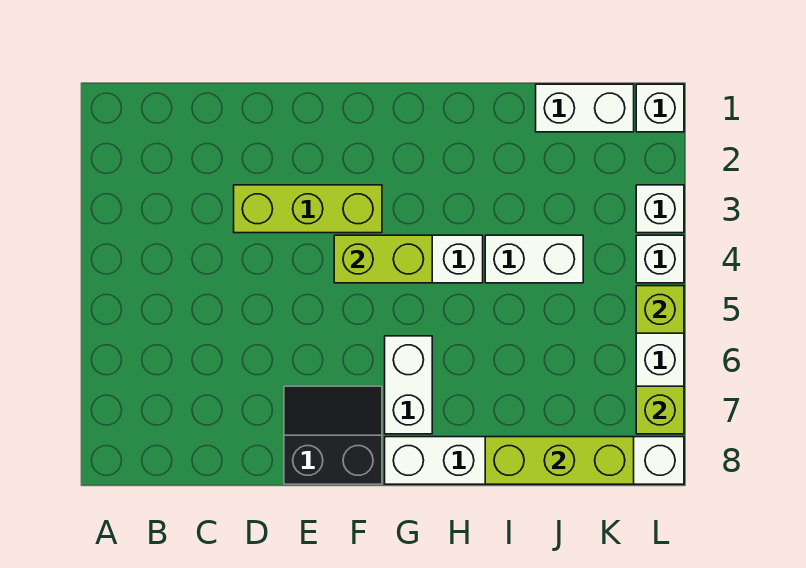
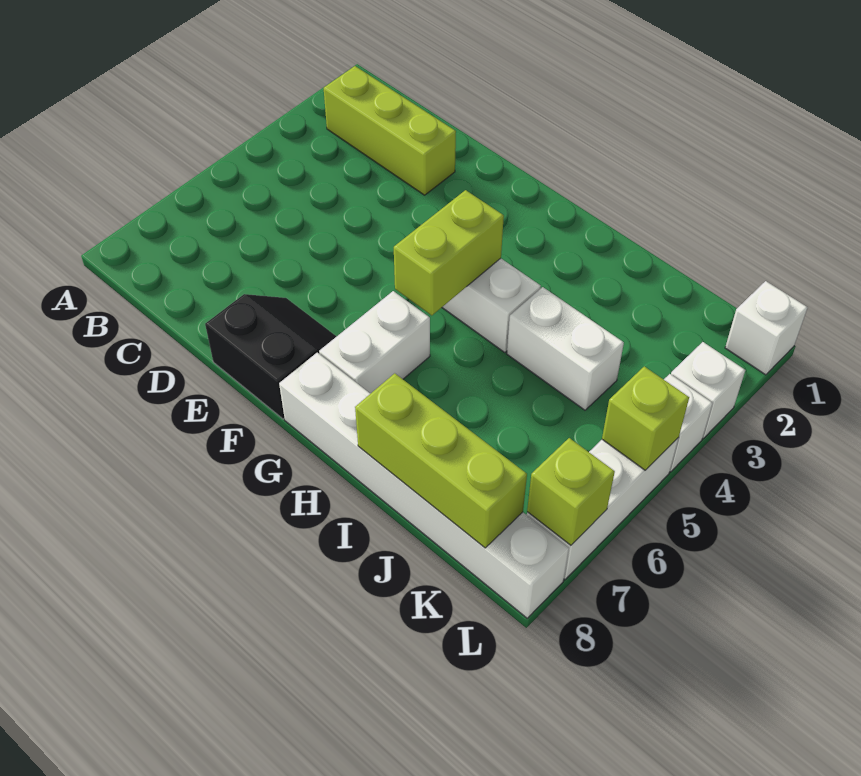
lime brick D3:F3 level 1 -> lime brick B2:D2 level 1
lime brick F4:G4 level 2 -> lime brick G4:G5 level 2
white brick J1:K1 level 1 -> none

